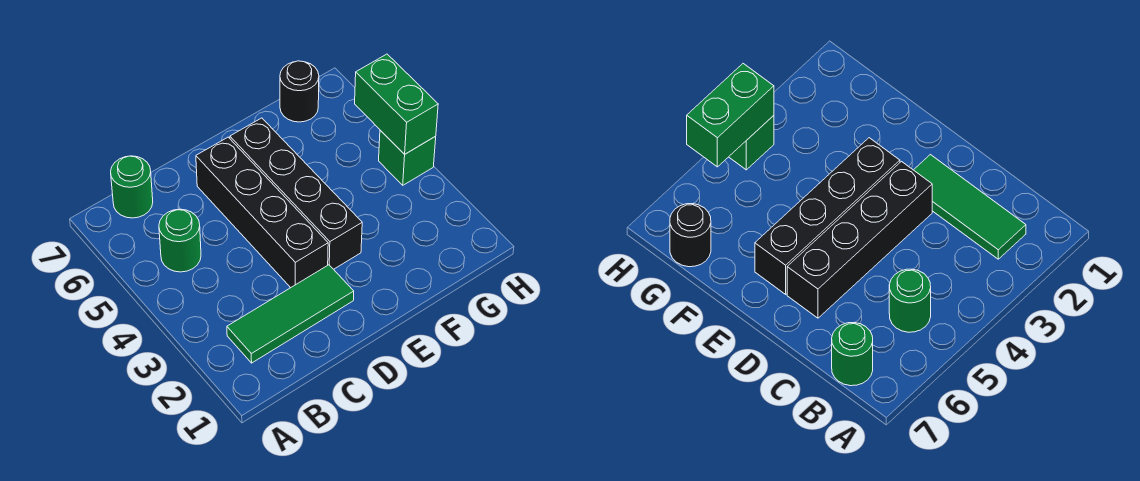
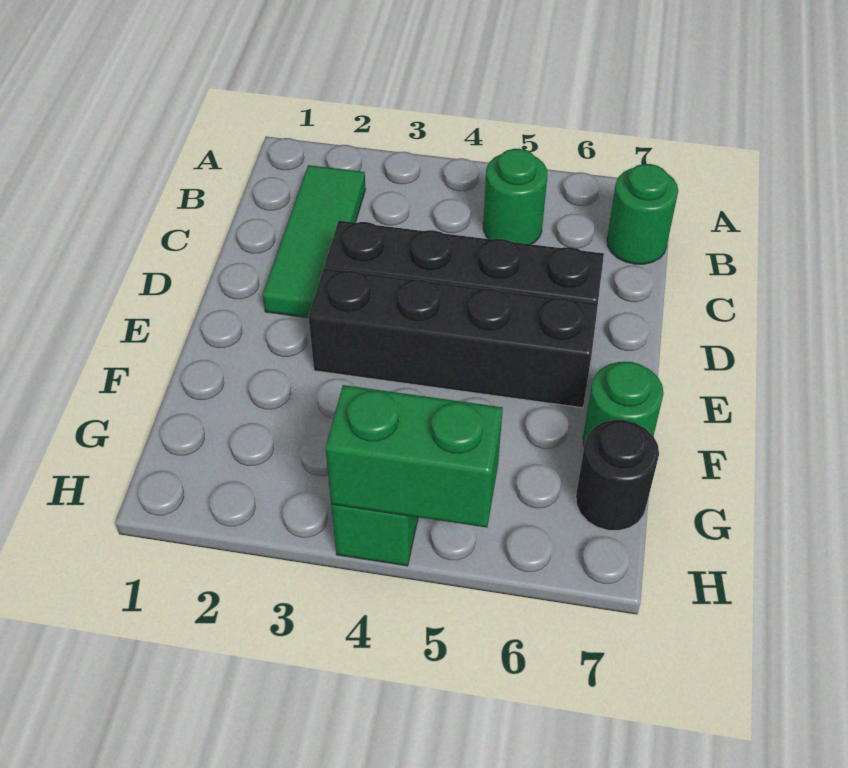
none -> green round brick F7 level 1

